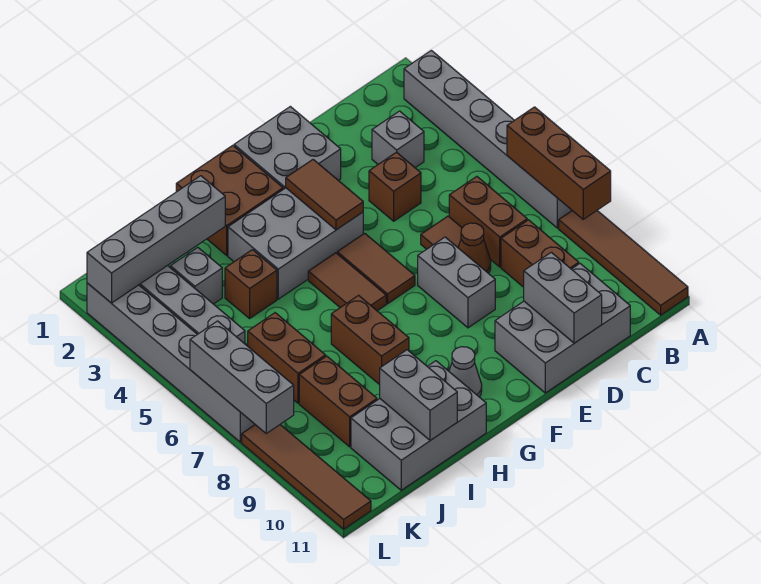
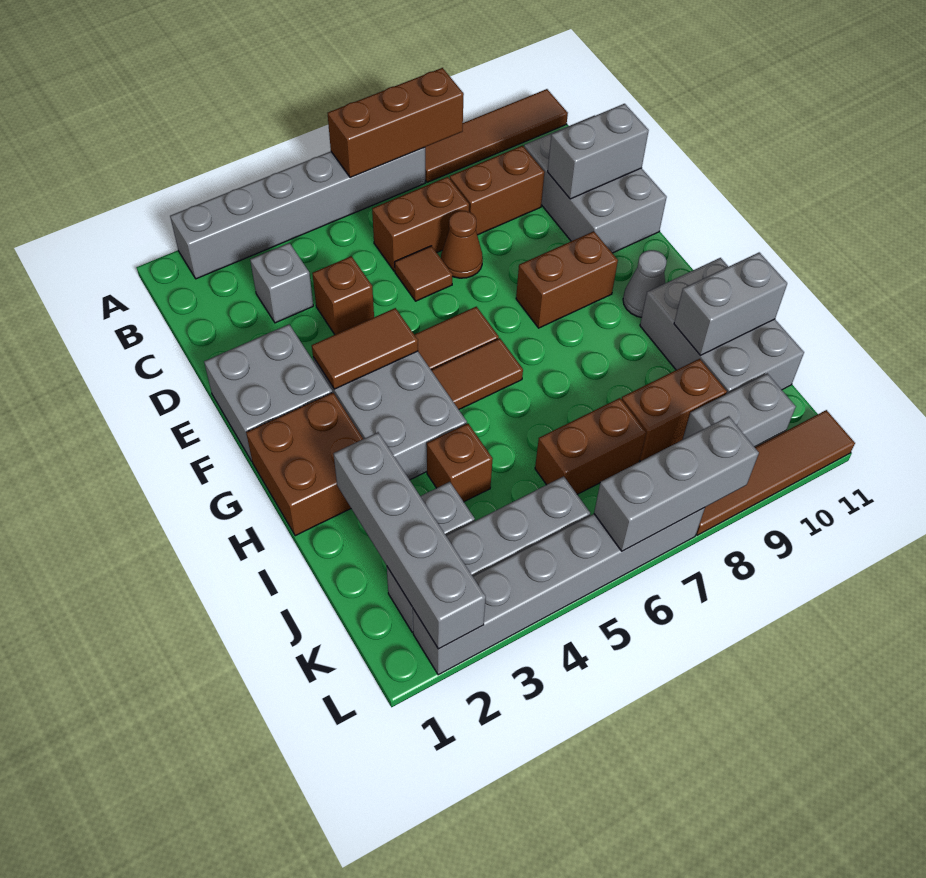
grey brick E7:E8 level 1 -> grey brick K9:K10 level 1
brown brick H7:H8 level 1 -> brown brick F8:F9 level 1

